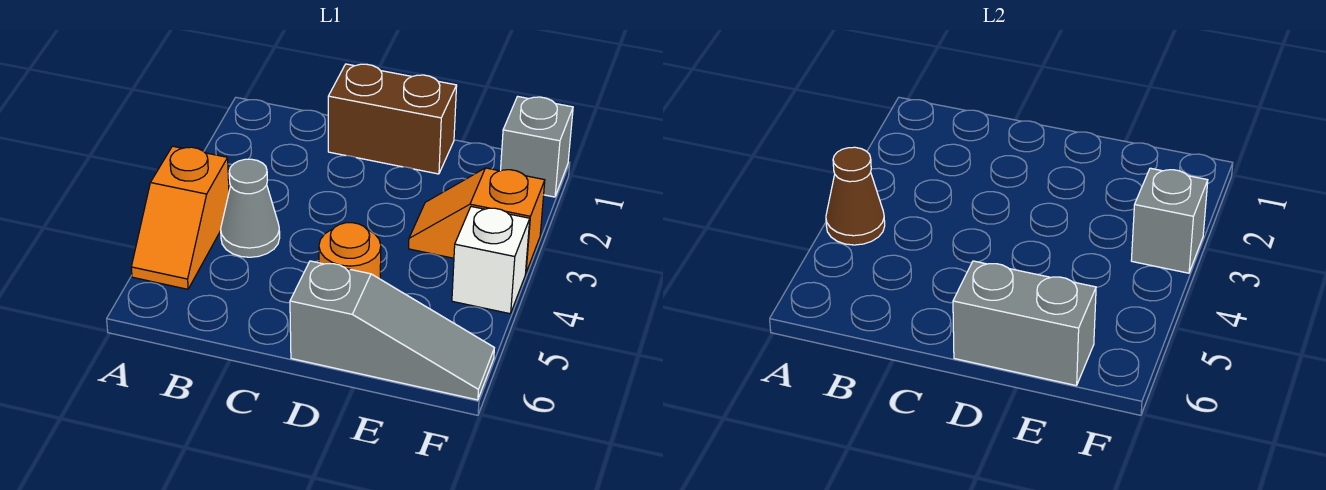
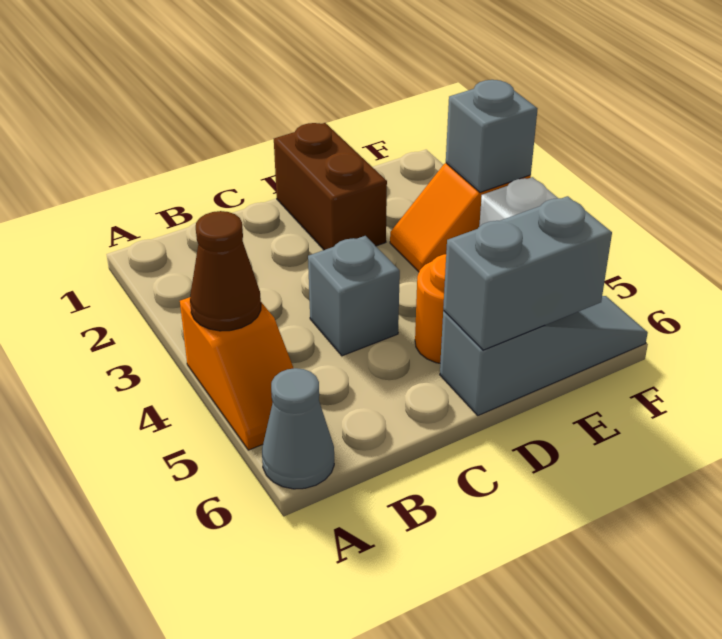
grey cone B4 level 1 -> grey cone A6 level 1
brown brick C1:D1 level 1 -> brown brick D1:D2 level 1
grey brick F1 level 1 -> grey brick C4 level 1

